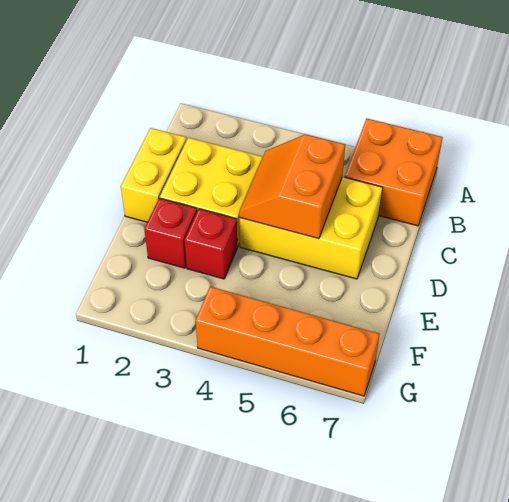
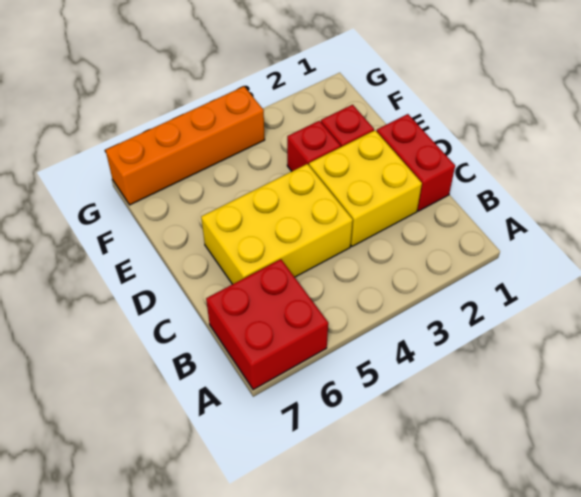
orange brick A6:B7 level 1 -> red brick A6:B7 level 1
yellow brick C1:D1 level 1 -> red brick C1:D1 level 1
orange slope C4:D5 level 2 top 5 -> none

